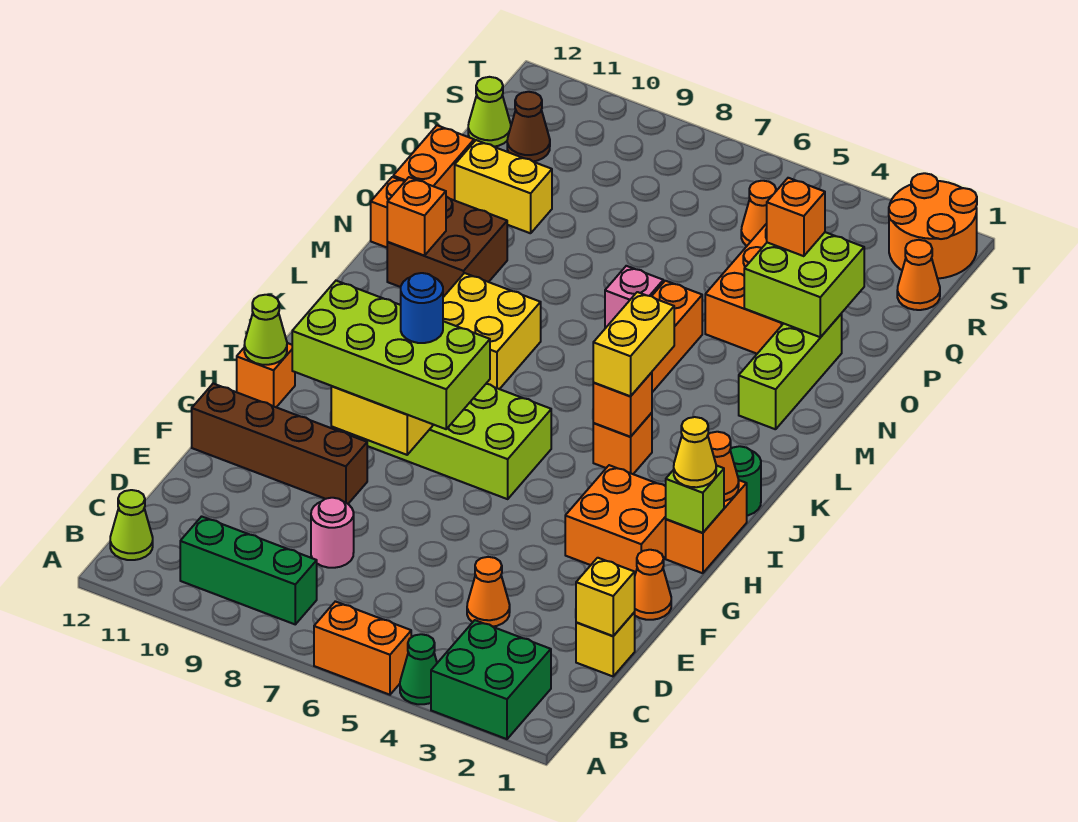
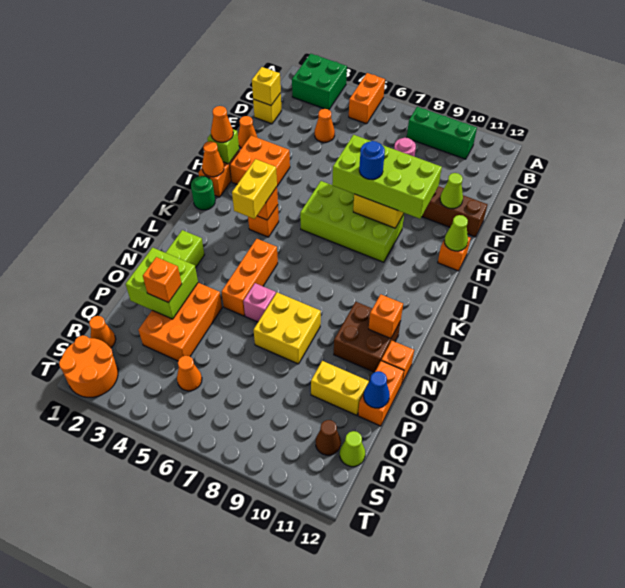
green cone A4 level 1 -> none
orange brick A5:A6 level 1 -> orange brick A5:B5 level 1
lime cone B12 level 1 -> lime cone F11 level 2
yellow cone H1 level 3 -> orange cone H1 level 3
yellow brick K8:L9 level 1 -> yellow brick N7:O8 level 1
none -> blue cone P12 level 2

